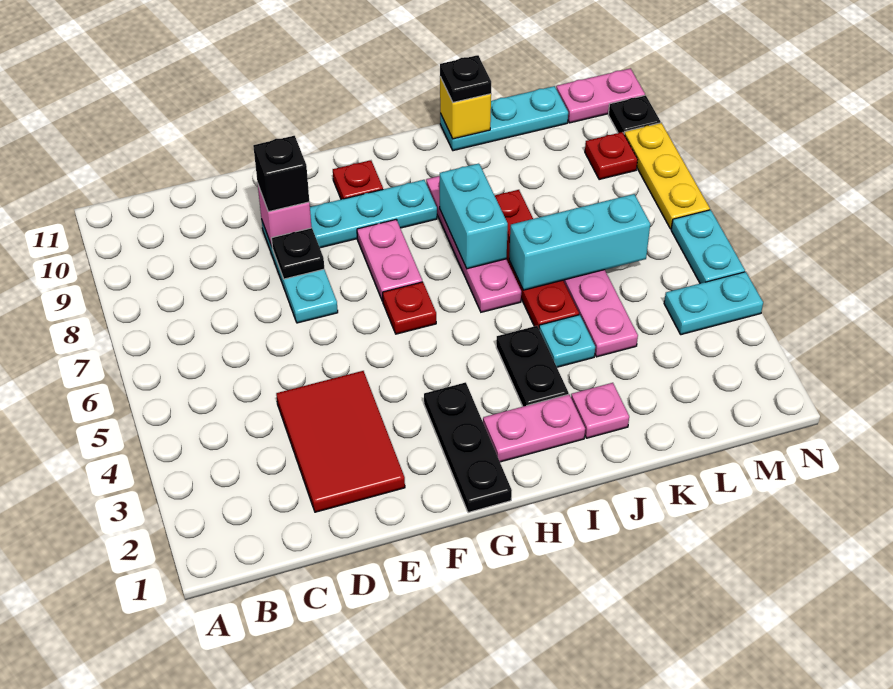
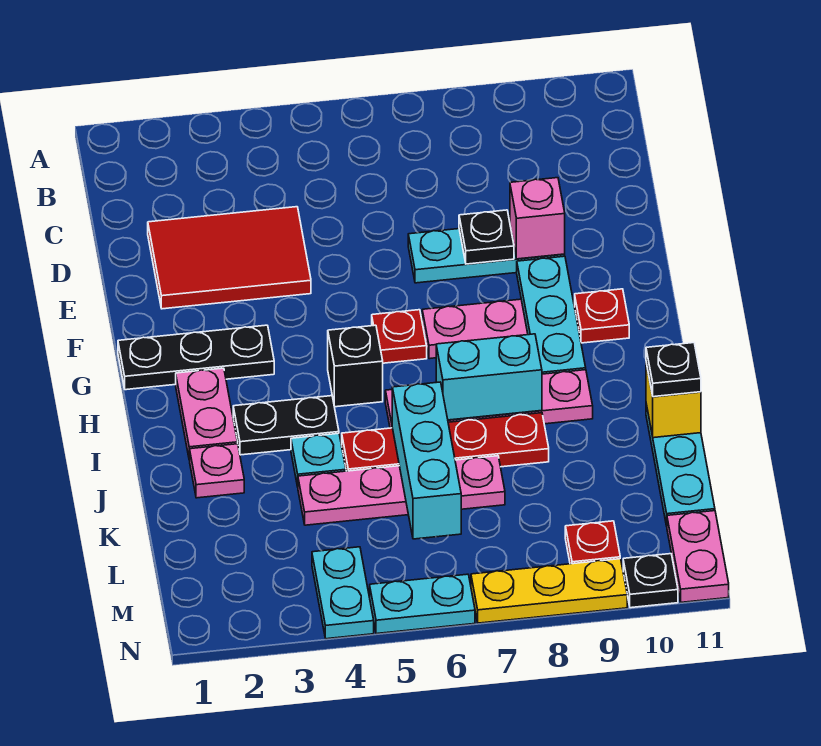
black brick E9 level 3 -> black brick H5 level 1

